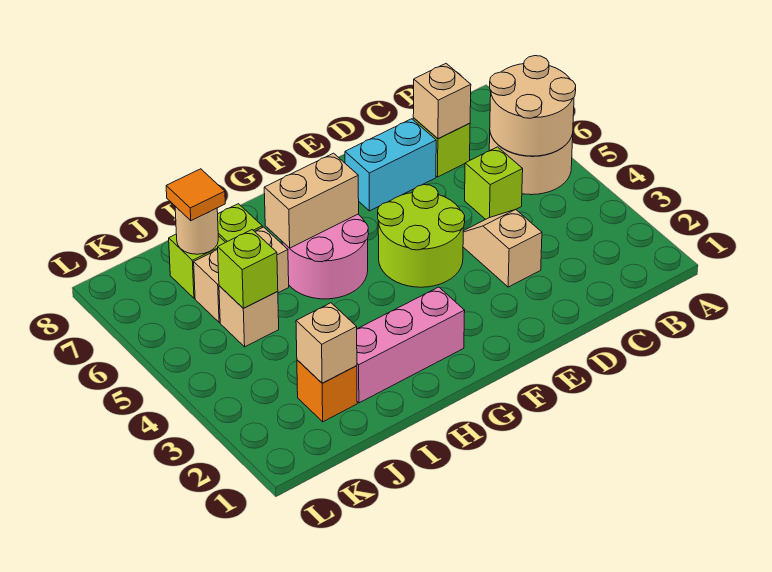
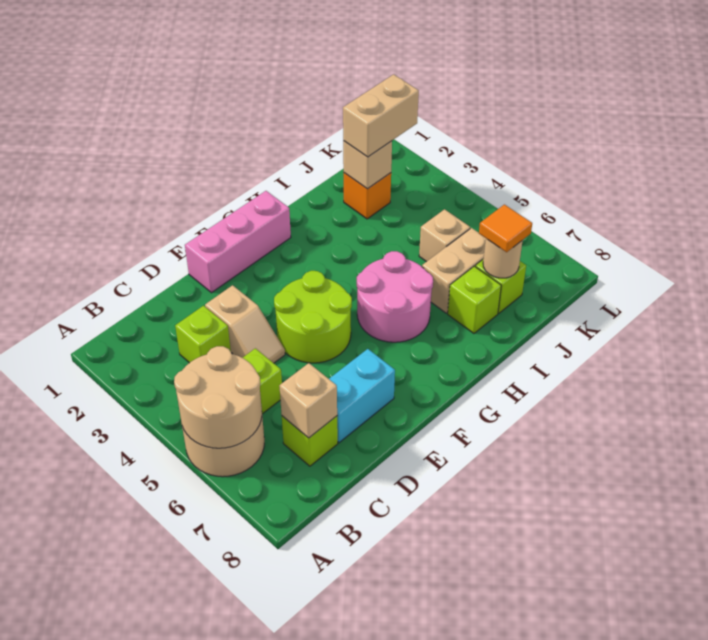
pink brick G2:I2 level 1 -> pink brick E1:G1 level 1
tan brick G6:H6 level 2 -> tan brick J2:K2 level 3
lime brick J5 level 2 -> lime brick C3 level 1

